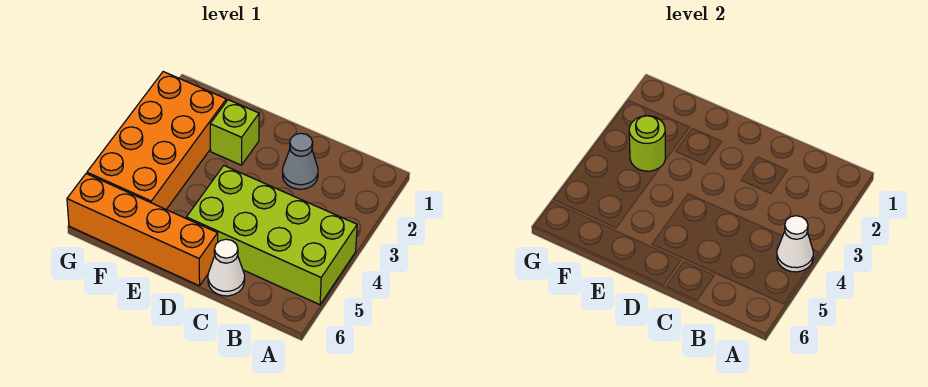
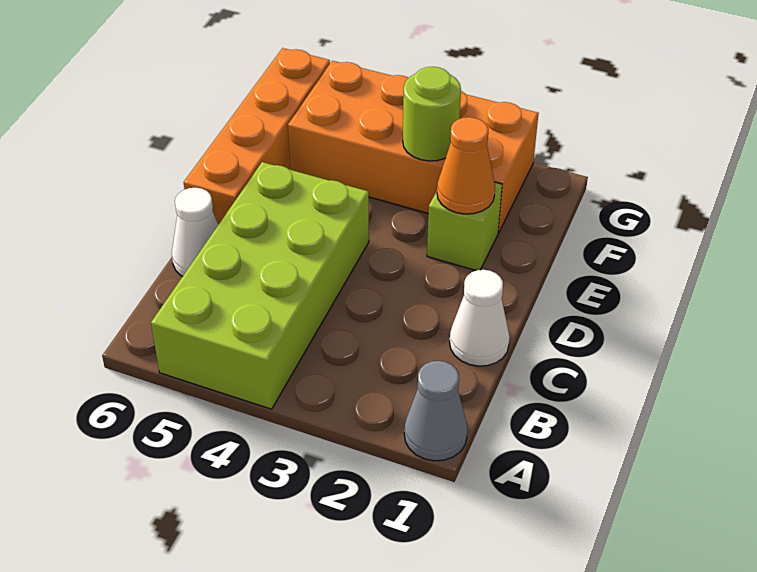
white cone A4 level 2 -> white cone C1 level 1
grey cone C2 level 1 -> grey cone A1 level 1
none -> orange cone E2 level 2

